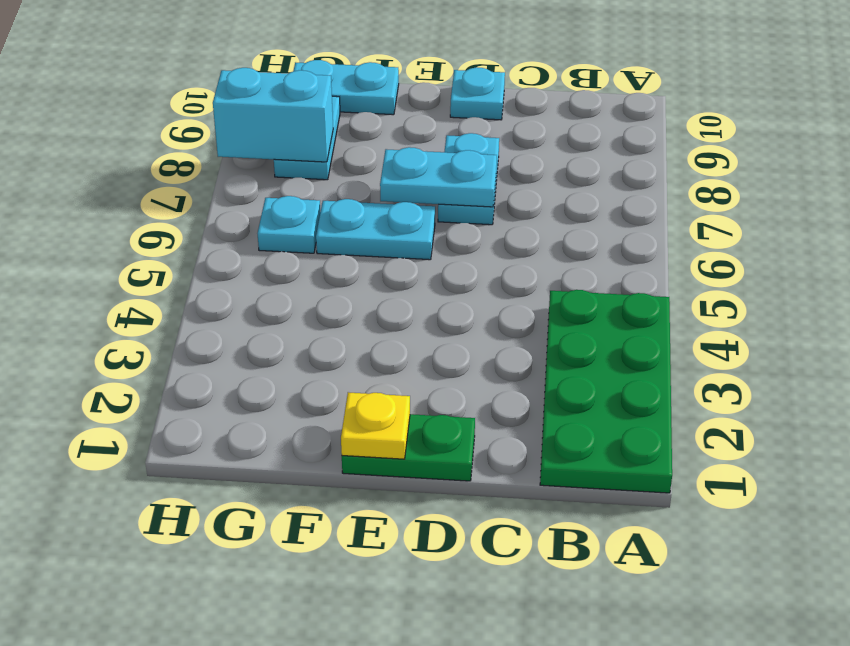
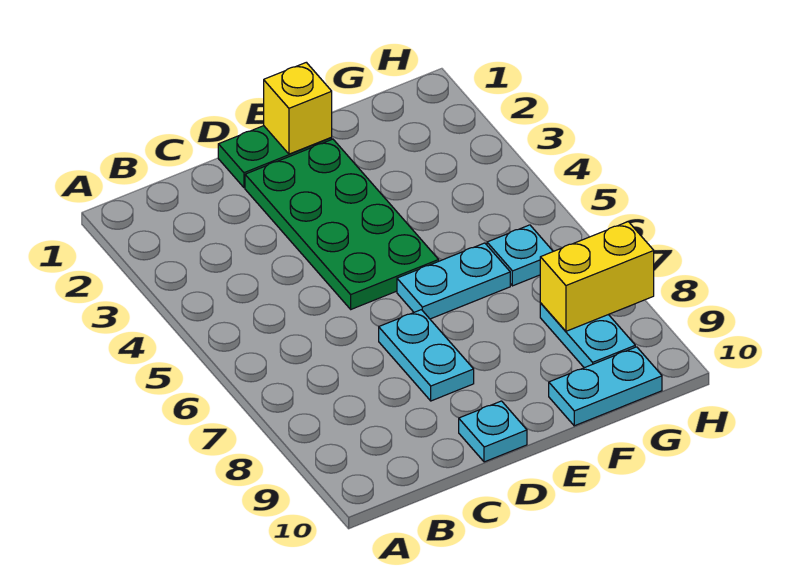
green plate A1:B4 level 1 -> green plate D2:E5 level 1
cyan plate D7:E7 level 2 -> none
yellow plate E1 level 2 -> yellow brick E1 level 2
cyan brick G8:H8 level 2 -> yellow brick G8:H8 level 2

